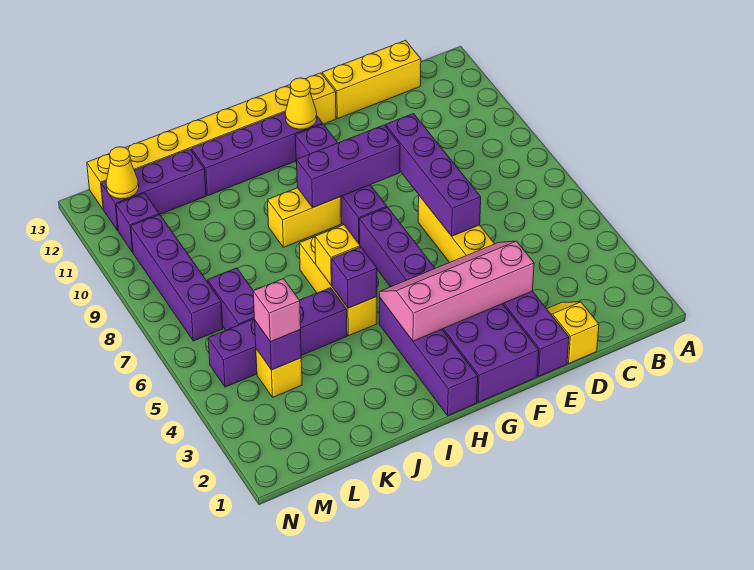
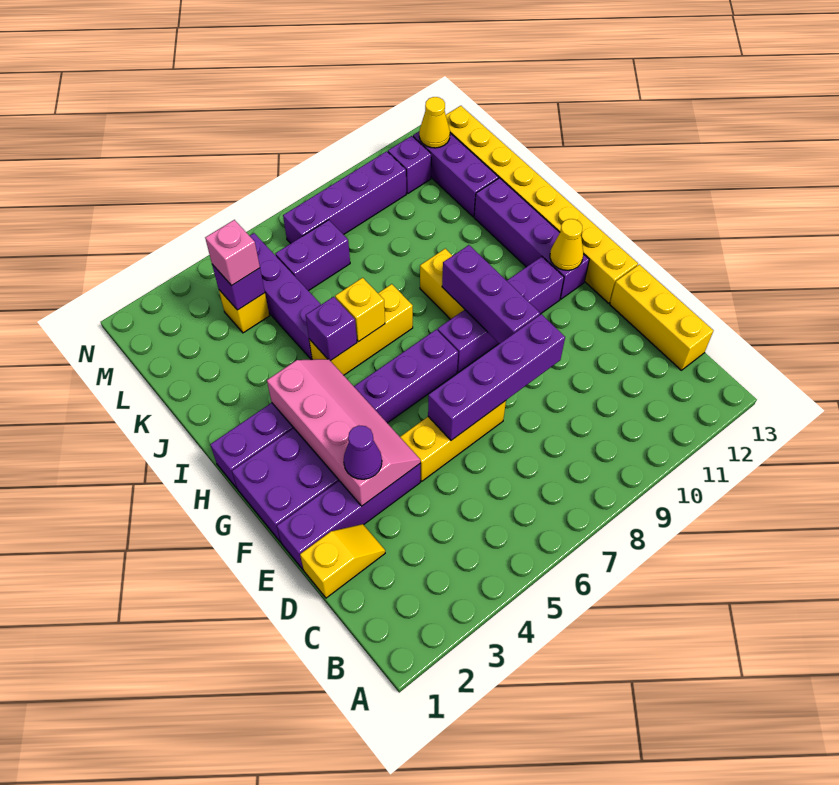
none -> purple cone E3 level 3

